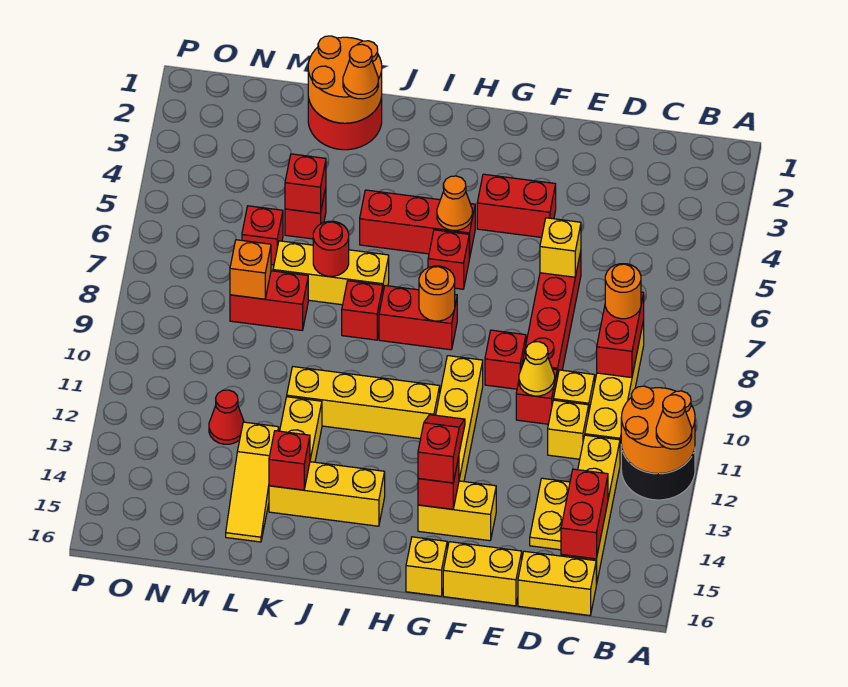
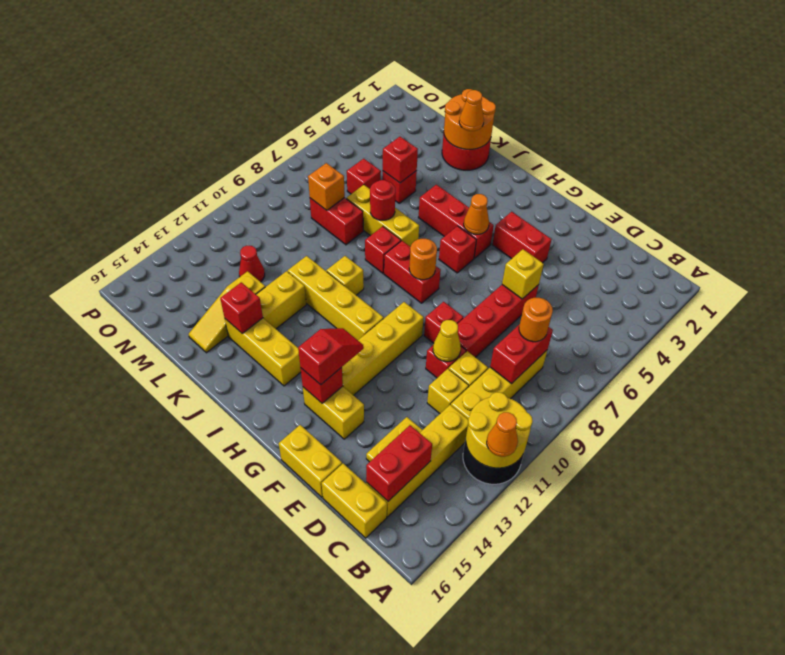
orange round brick A11:B12 level 2 -> yellow round brick A11:B12 level 2
yellow brick G16 level 1 -> yellow brick J10 level 1

